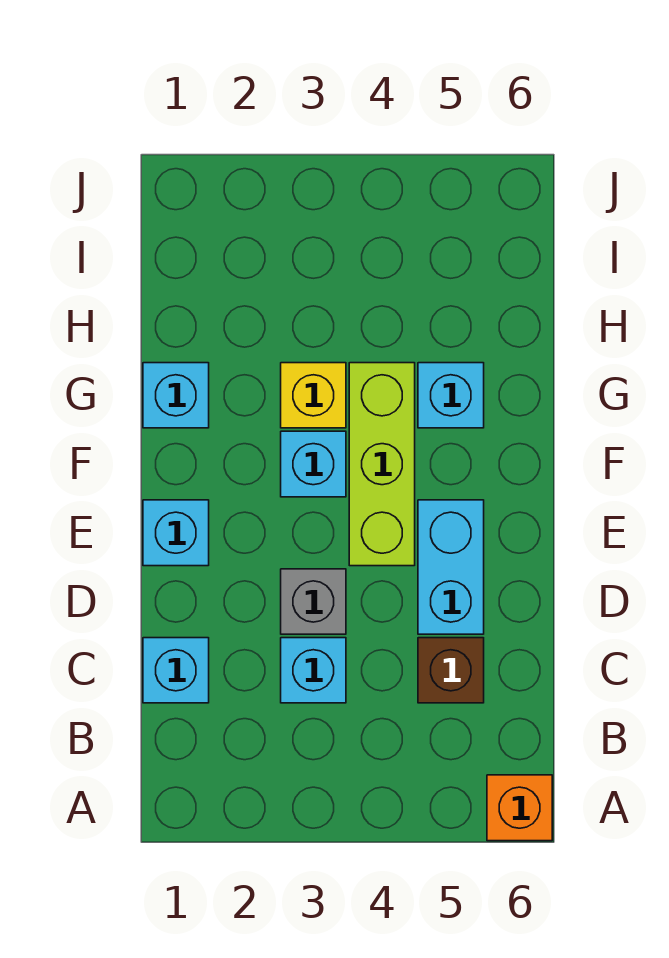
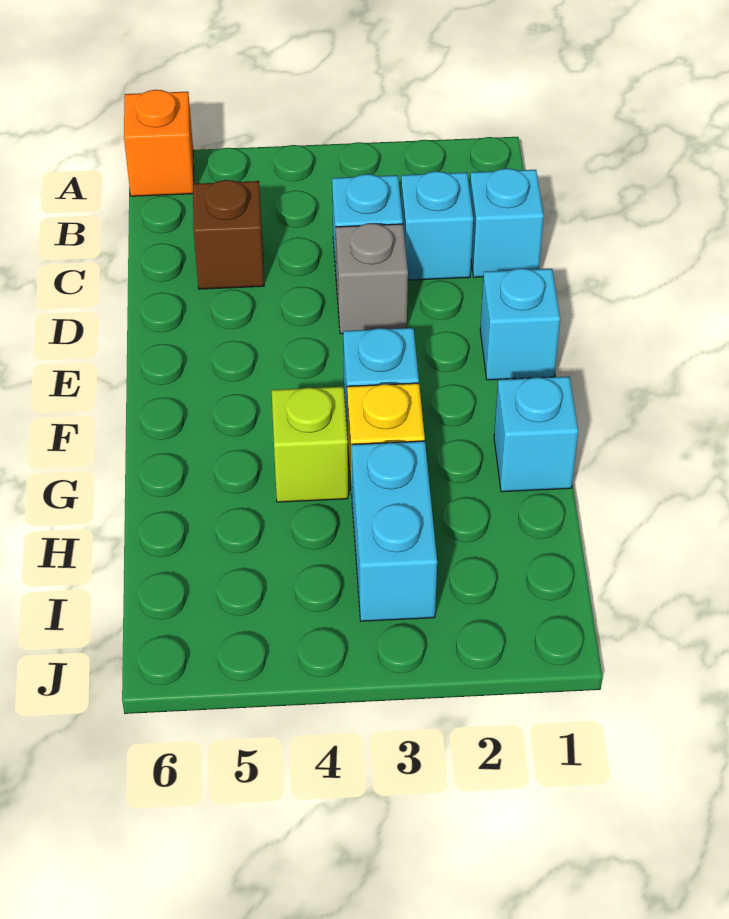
cyan brick D5:E5 level 1 -> cyan brick H3:I3 level 1
lime brick E4:G4 level 1 -> lime brick G4 level 1
cyan brick G5 level 1 -> cyan brick C2 level 1

